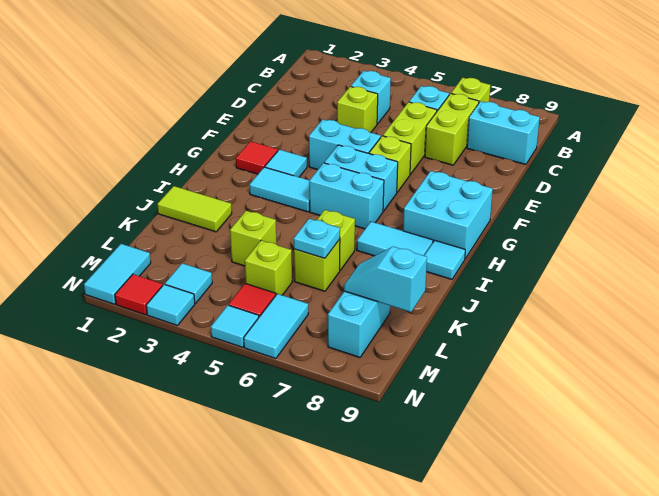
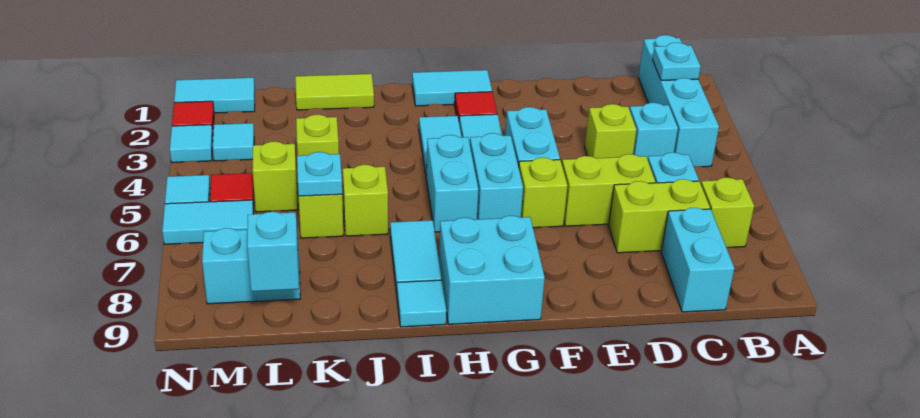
none -> cyan brick B1:B4 level 1
none -> cyan plate B2 level 2
none -> cyan tile G1:H1 level 1
lime tile J1:J2 level 1 -> lime tile J1:K1 level 1

